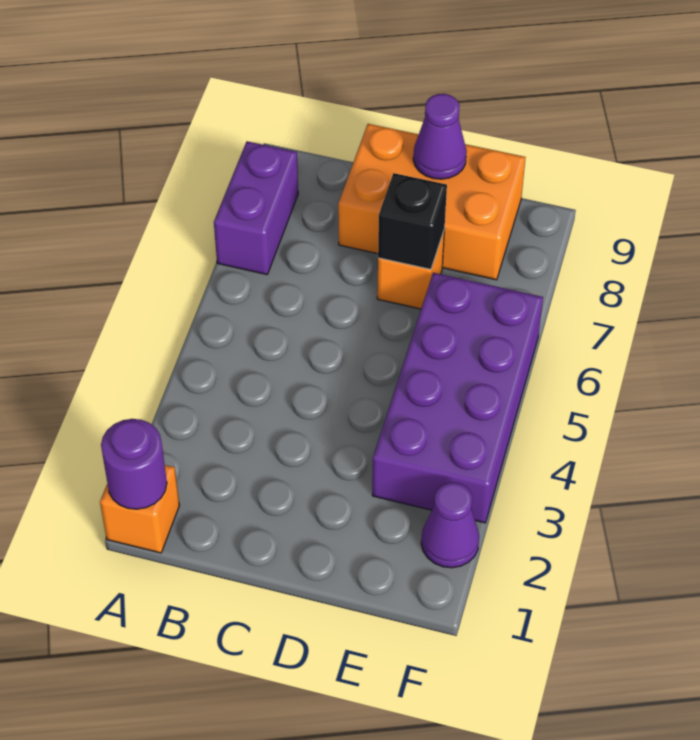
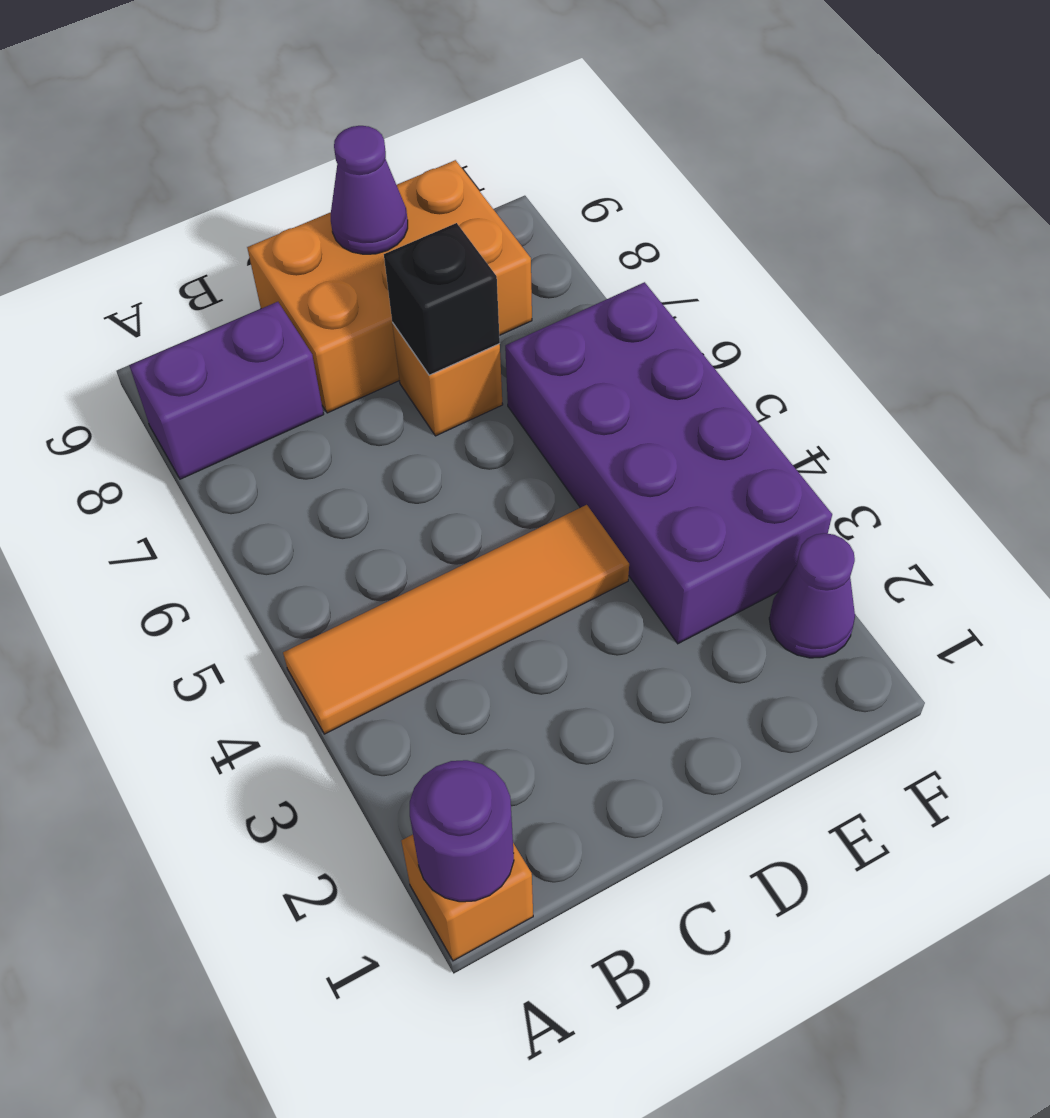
none -> orange tile A4:D4 level 1
purple brick A7:A8 level 1 -> purple brick A8:B8 level 1

